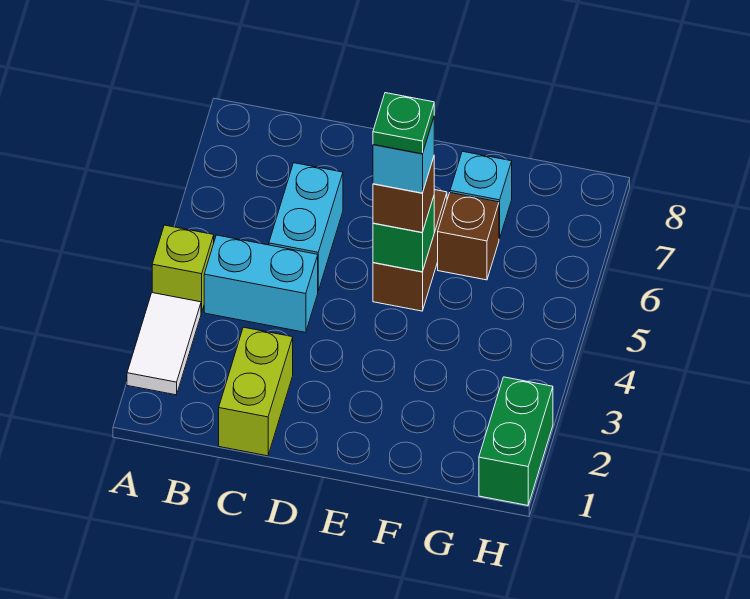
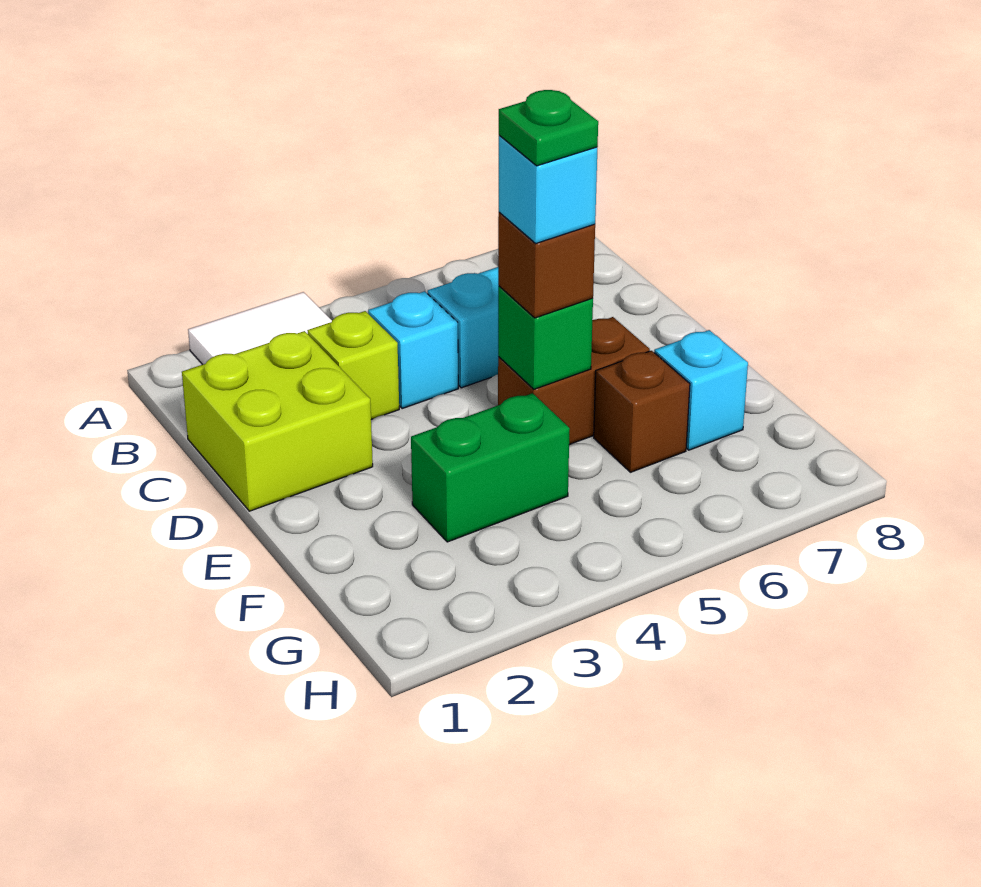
lime brick A4 level 1 -> lime brick C3 level 1
cyan brick B4:C4 level 1 -> cyan brick C4 level 1
lime brick C1:C2 level 1 -> lime brick C1:D2 level 1
green brick H1:H2 level 1 -> green brick F3:F4 level 1

